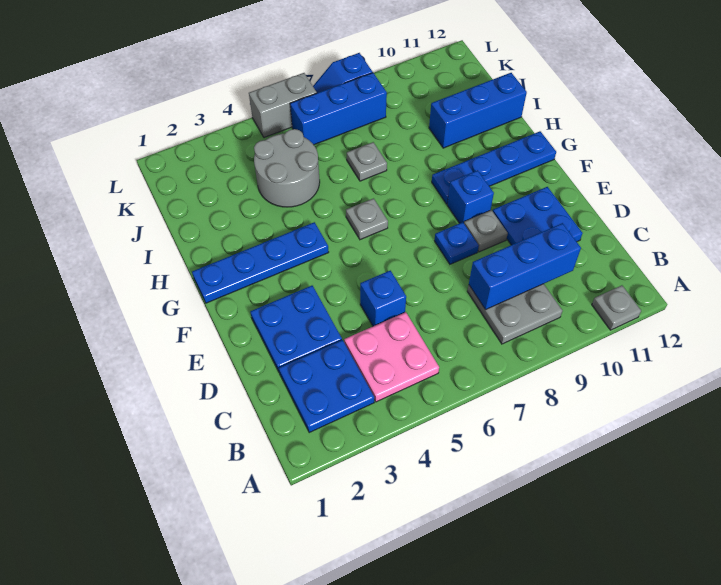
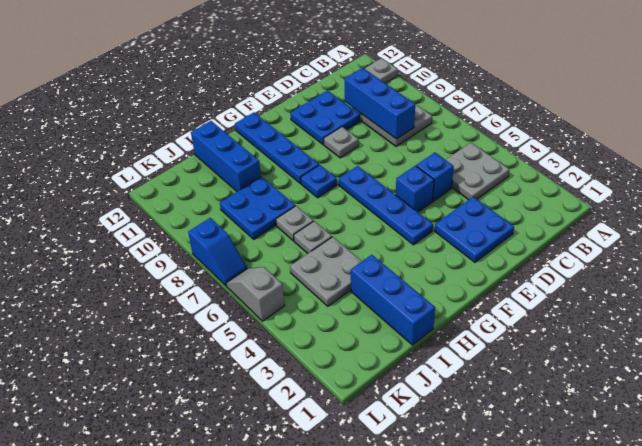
blue plate B2:C3 level 1 -> blue plate I8:J9 level 1
pink plate B4:C5 level 1 -> grey plate B4:C5 level 1
blue plate E8 level 1 -> blue plate G8 level 1
blue brick F9 level 1 -> blue brick E5 level 1
blue plate G1:G4 level 1 -> blue plate F4:F7 level 1
grey plate G6 level 1 -> grey plate I6 level 1
grey round brick I4:J5 level 1 -> grey plate I4:J5 level 1
blue brick K6:K8 level 1 -> blue brick I1:I3 level 1
grey brick L5:L6 level 1 -> grey slope L5:L6 level 1 top 5

